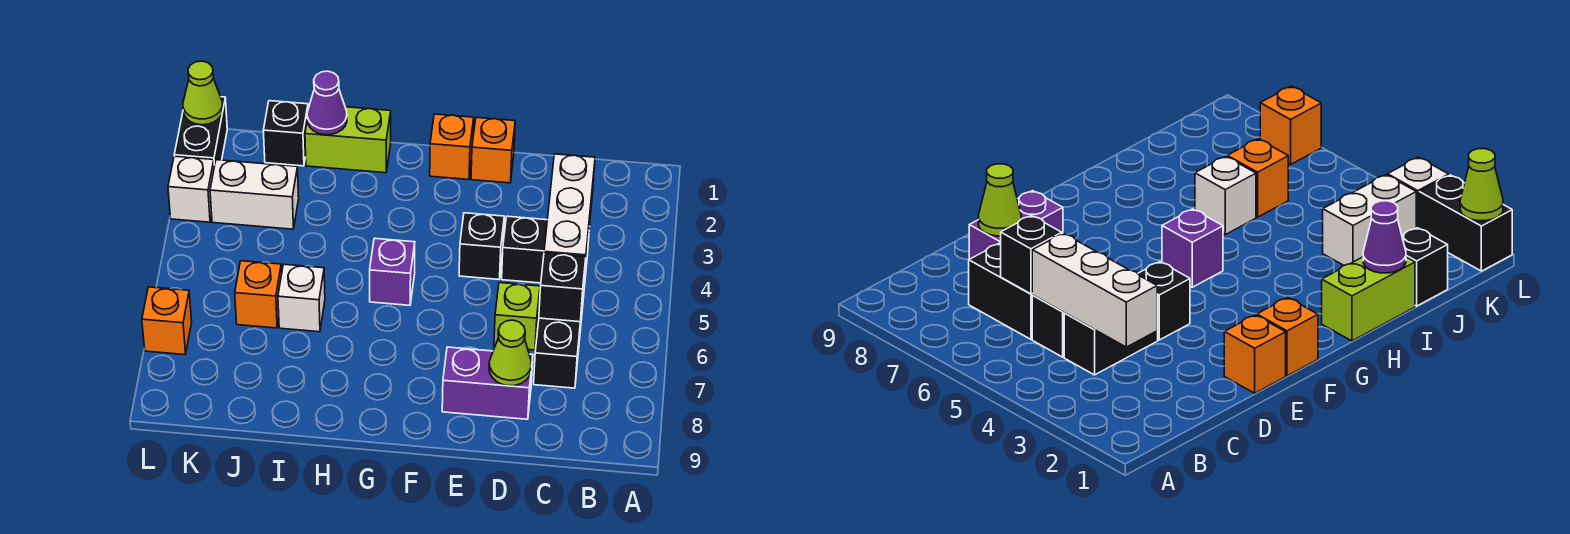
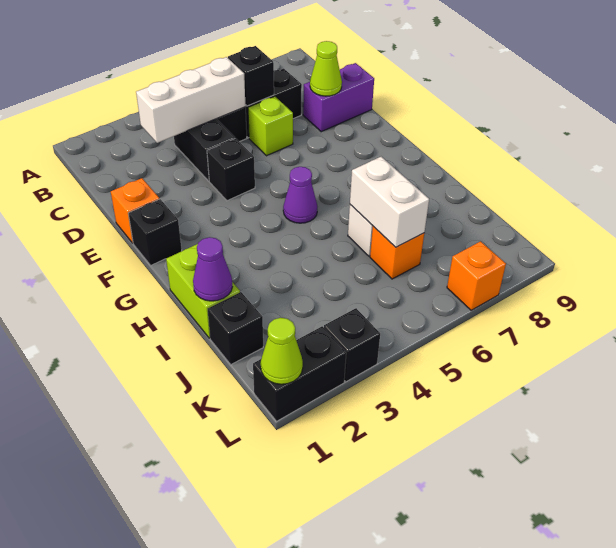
purple brick D8:E8 level 1 -> purple brick D8:D9 level 1
orange brick F1 level 1 -> black brick F1 level 1
purple brick G5 level 1 -> purple cone G5 level 1
white brick J3:K3 level 1 -> white brick I6:J6 level 2
white brick L3 level 1 -> black brick L3 level 1

